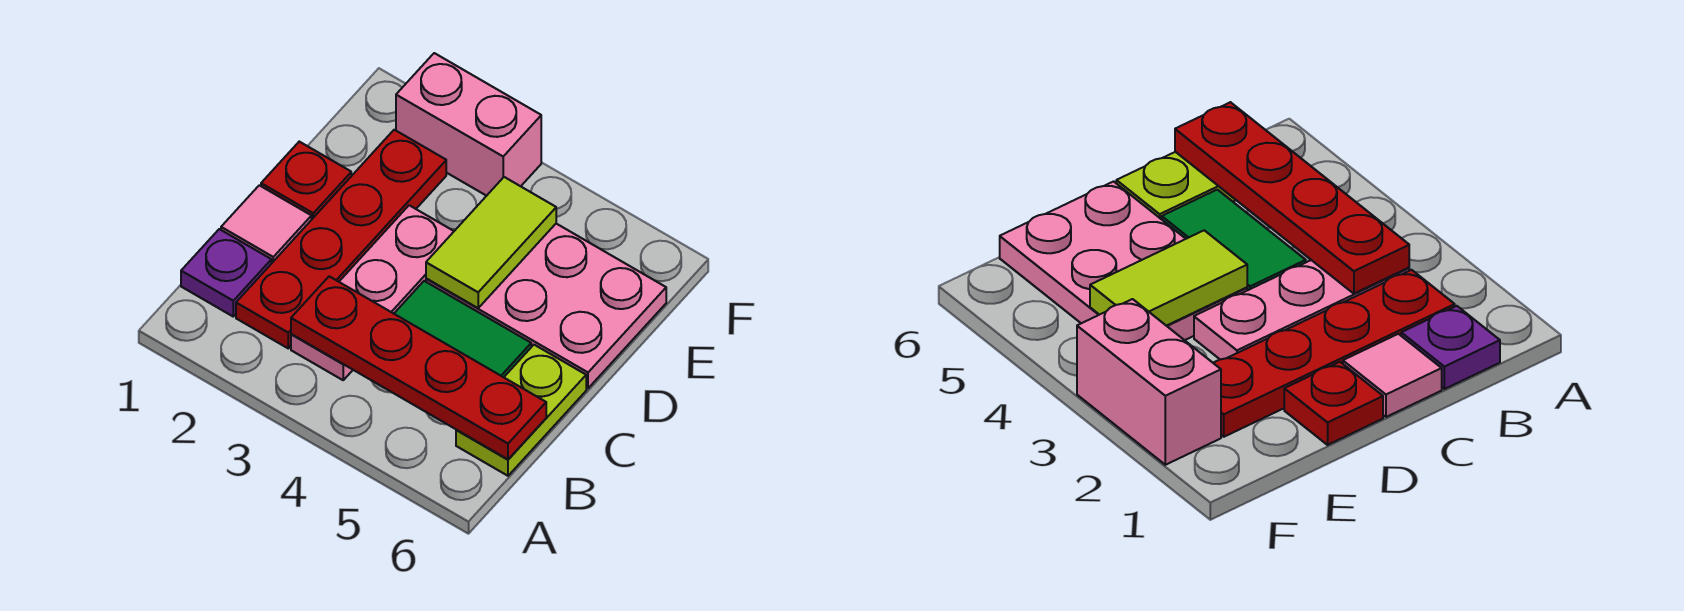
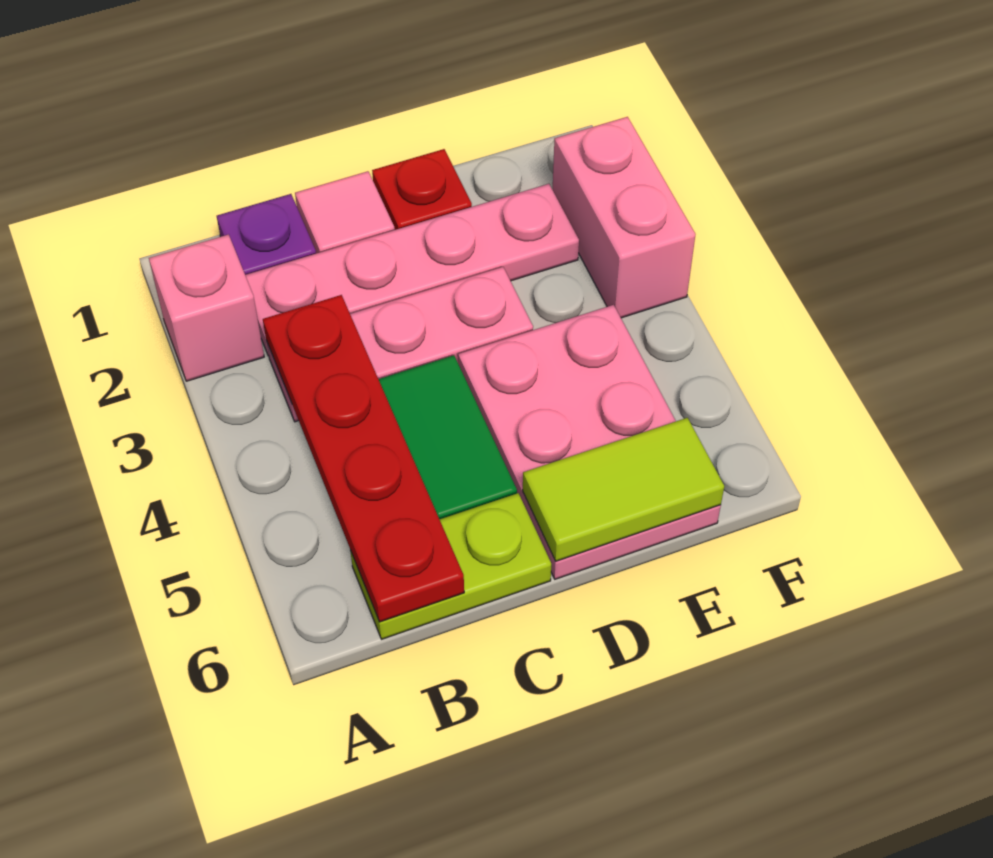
none -> pink brick A2 level 1
red plate B2:E2 level 1 -> pink plate B2:E2 level 1
lime tile D4:E4 level 2 -> lime tile D6:E6 level 2

